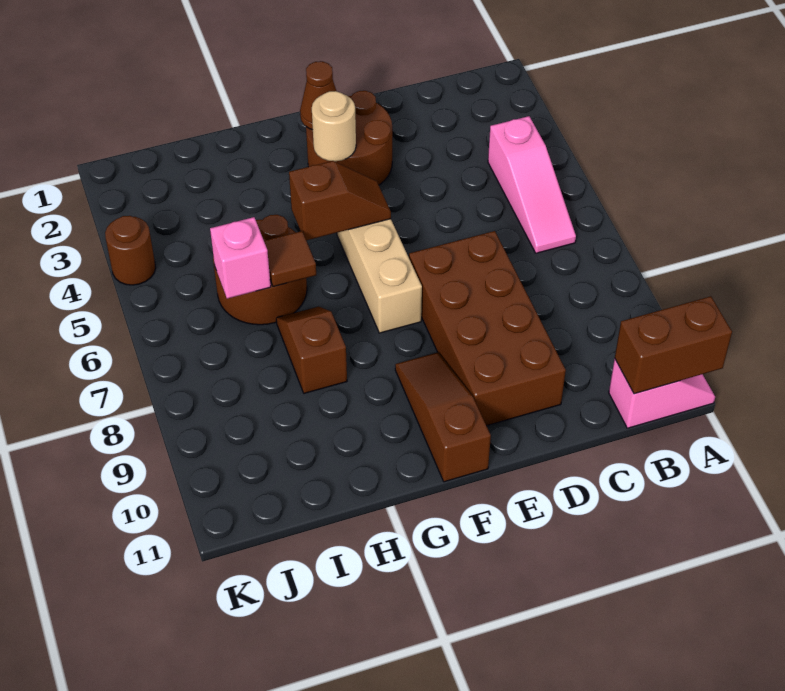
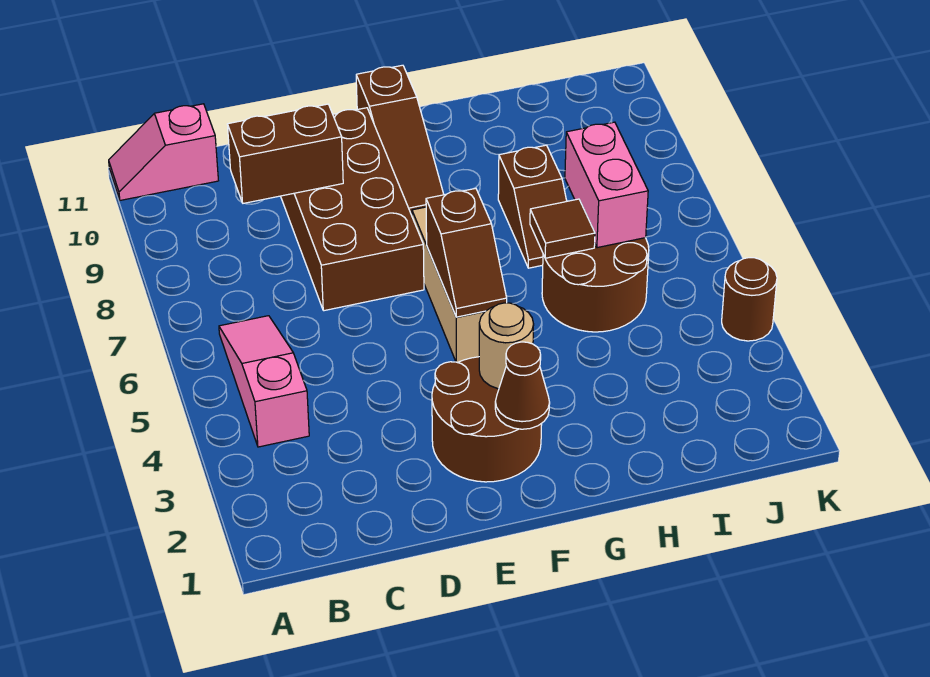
brown brick A11:B11 level 2 -> brown brick C9:D9 level 2
brown slope F5:G5 level 2 top G -> brown slope F5:F6 level 2 top 6
pink brick I6 level 2 -> pink brick I6:I7 level 2

